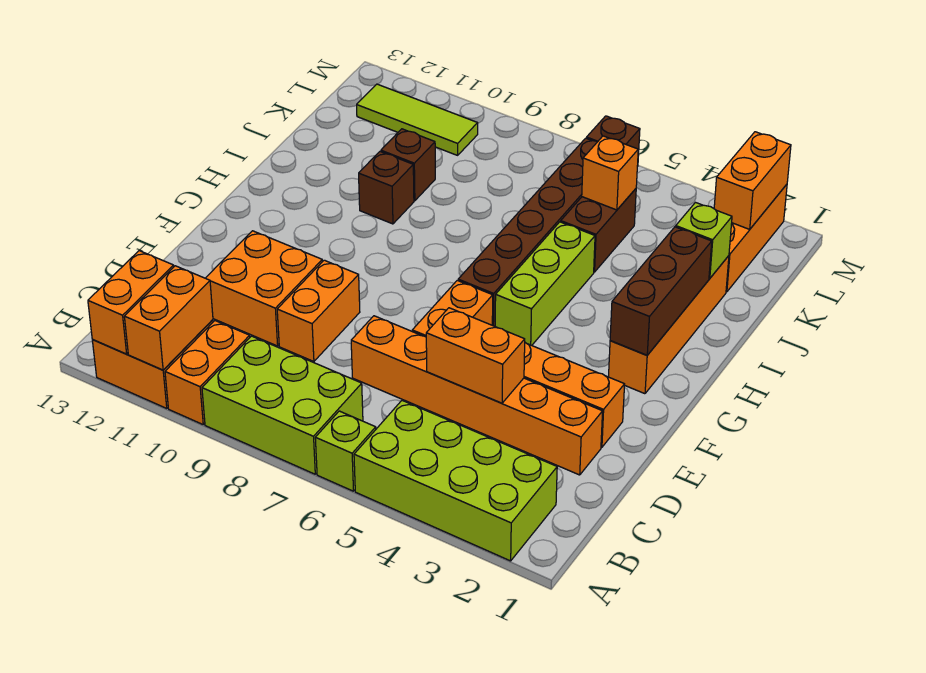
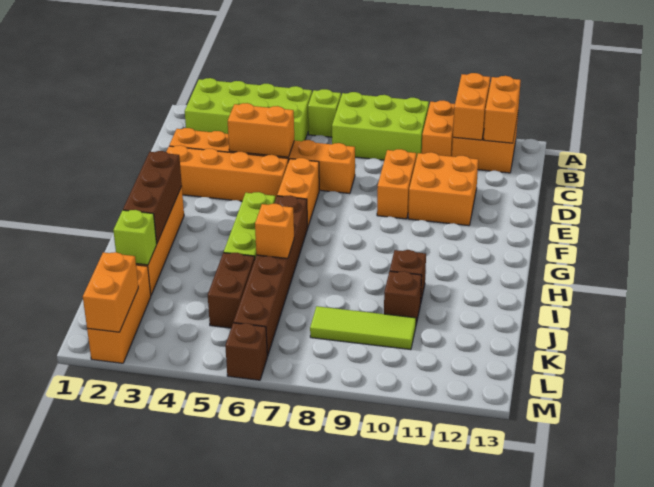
orange brick K5 level 2 -> orange brick I6 level 2
lime tile L10:L12 level 1 -> lime tile K8:K10 level 1

